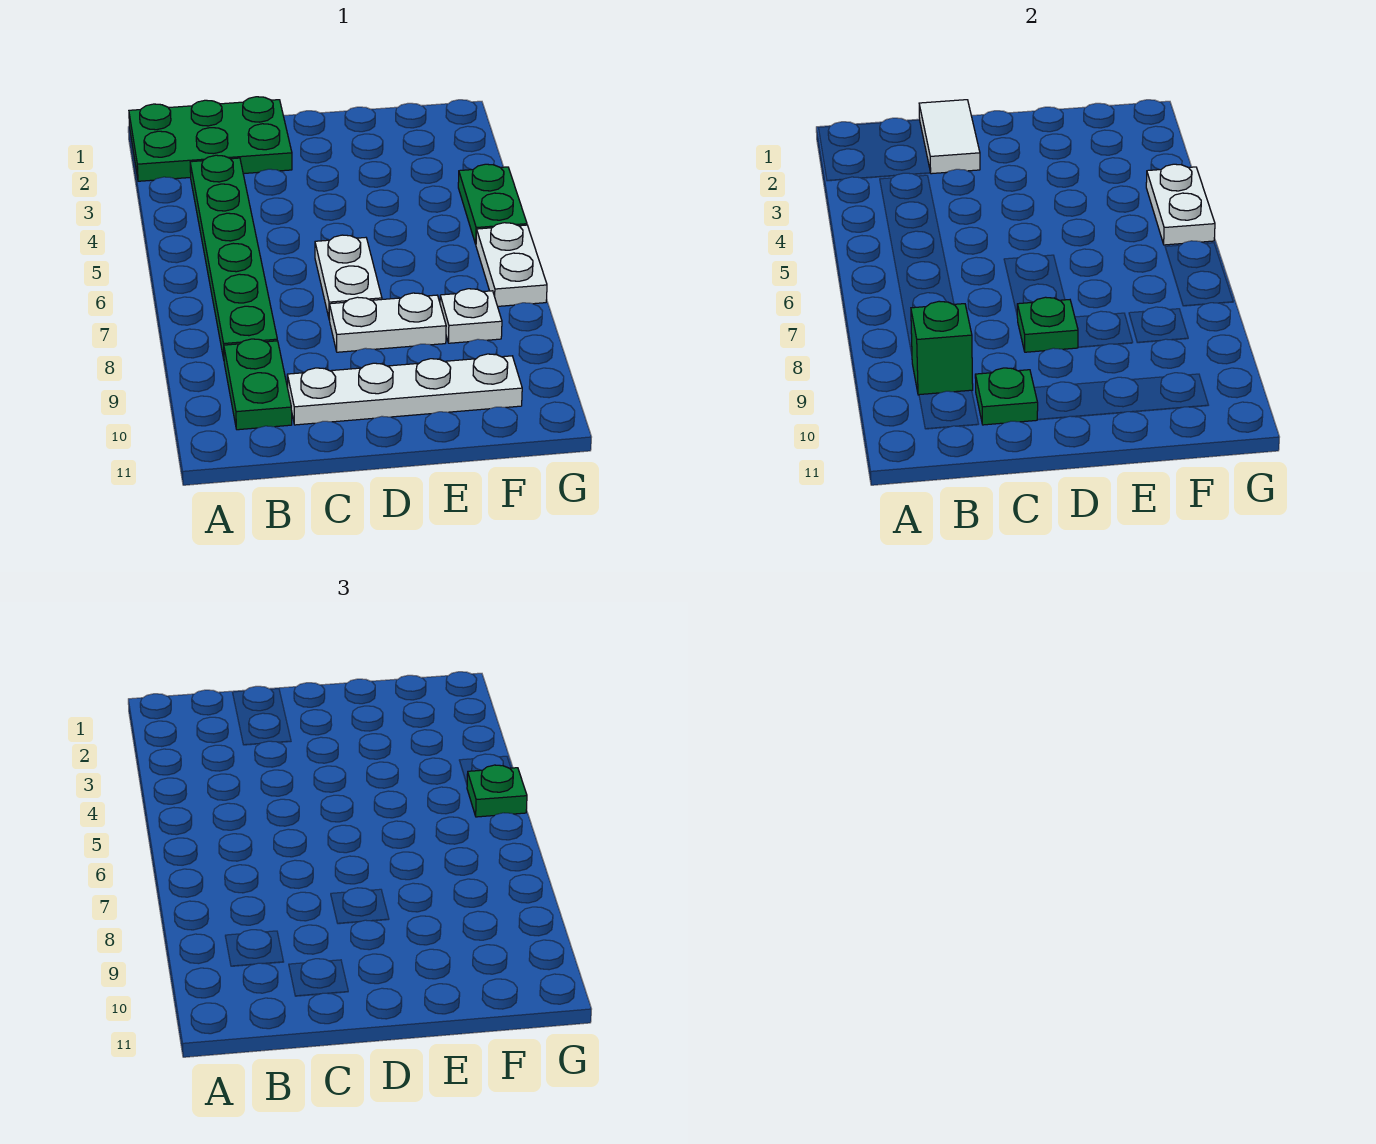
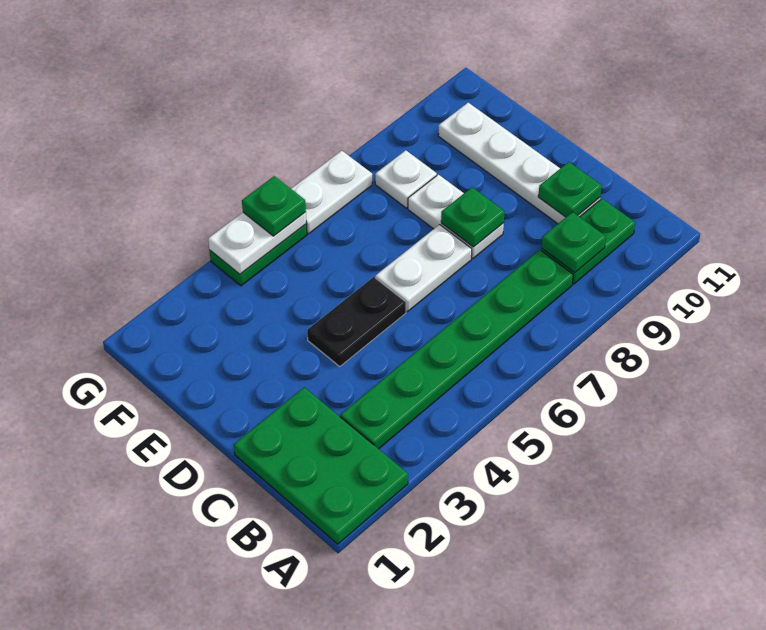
green brick B9 level 2 -> green plate B9 level 2
white tile C1:C2 level 2 -> none
none -> black plate D4:D5 level 1

